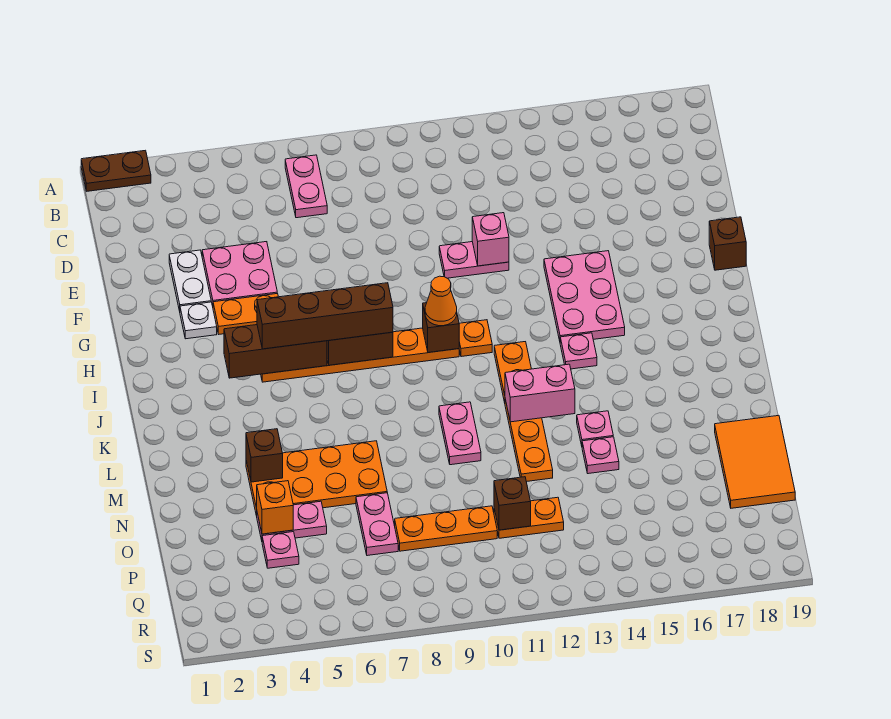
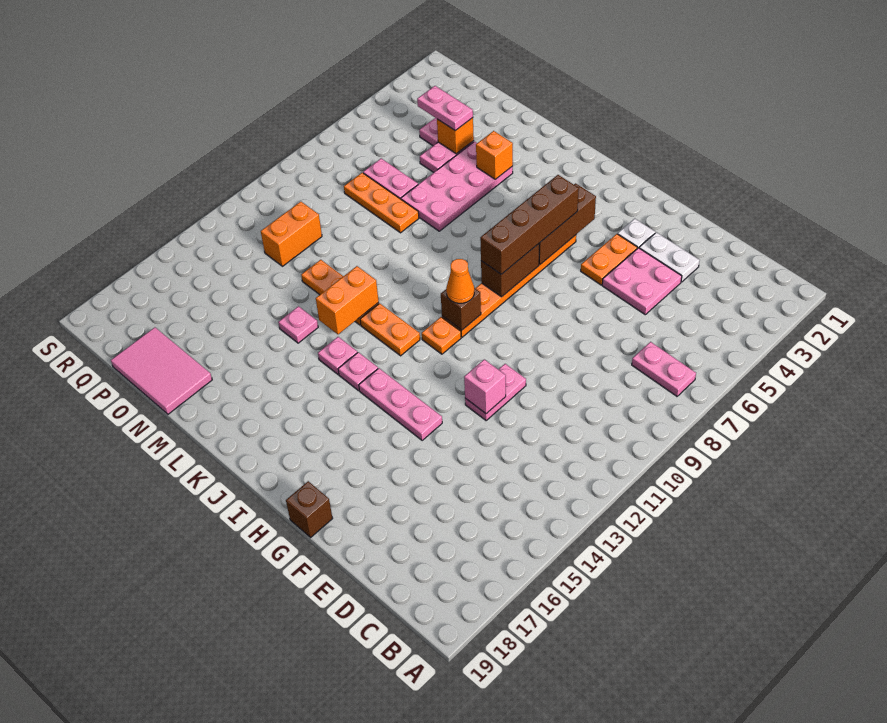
brown plate A1:A2 level 1 -> none
pink plate G14:I15 level 1 -> pink plate G14:I14 level 1
pink plate L10:M10 level 1 -> pink plate O4:P4 level 3
pink brick L12:L13 level 2 -> orange brick L12:L13 level 2
orange plate M4:N7 level 1 -> pink plate M4:N7 level 1
brown brick M4 level 2 -> orange brick M4 level 2
pink plate N14 level 1 -> pink plate K14 level 1
orange tile N18:P19 level 1 -> pink tile N18:P19 level 1
orange plate P8:P10 level 1 -> orange plate N8:P8 level 1
orange plate P11:P12 level 1 -> orange brick P11:P12 level 1
brown brick P11 level 2 -> none

